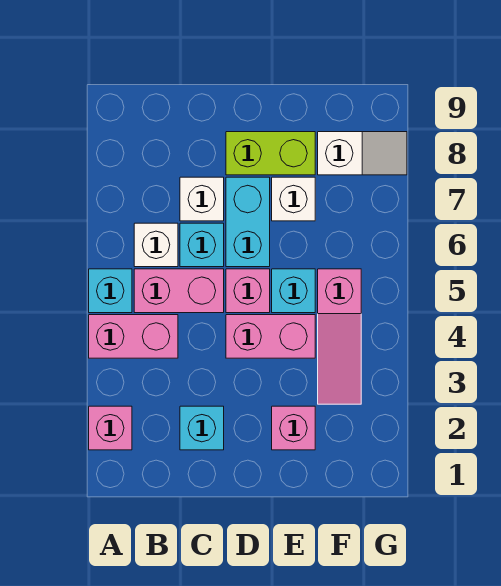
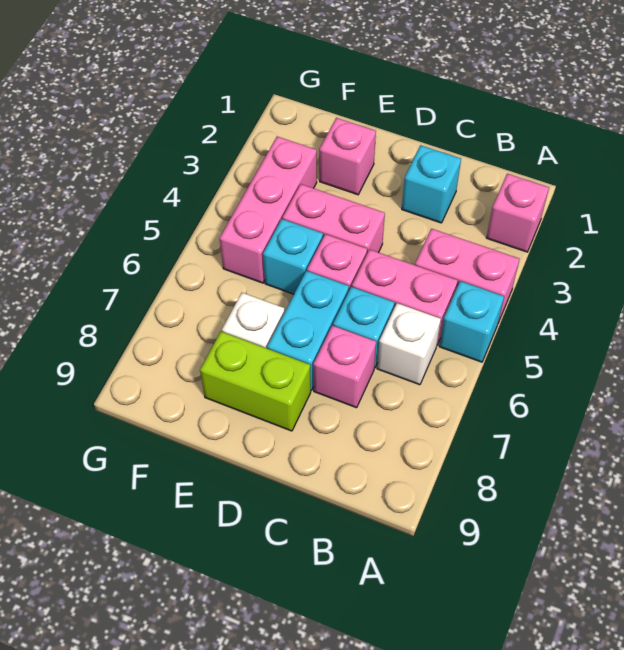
white brick C7 level 1 -> pink brick C7 level 1
pink slope F3:F5 level 1 top 5 -> pink brick F3:F5 level 1
white slope F8:G8 level 1 top F -> none

